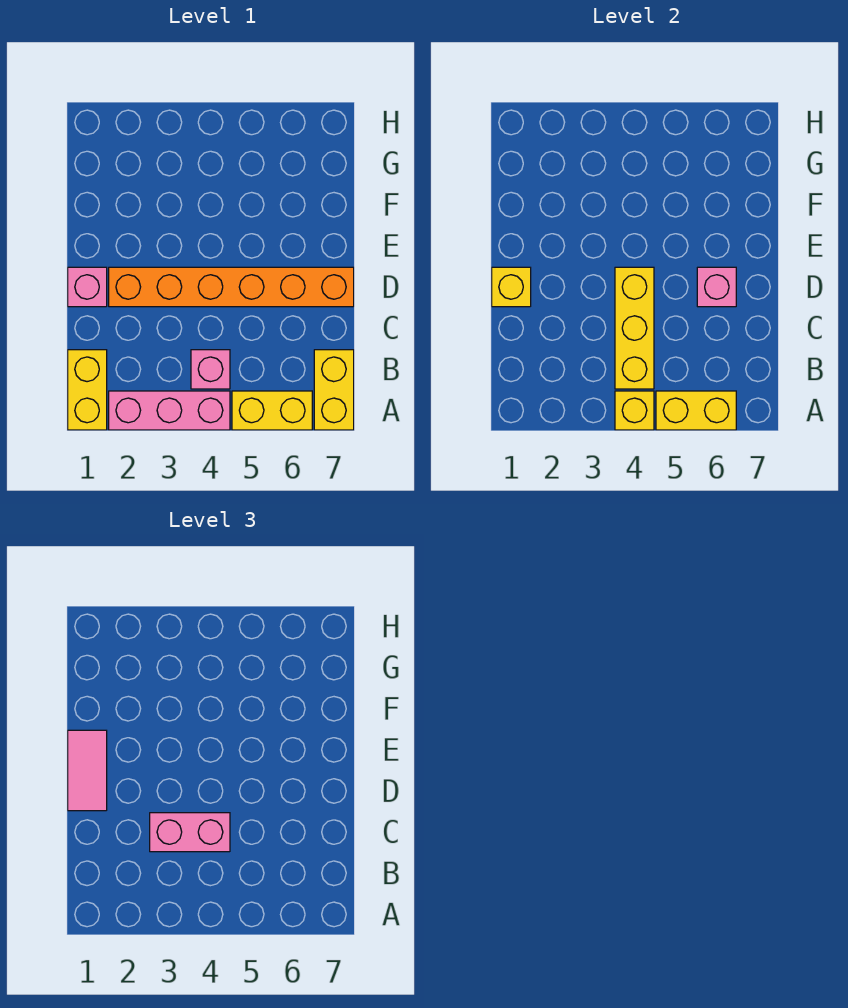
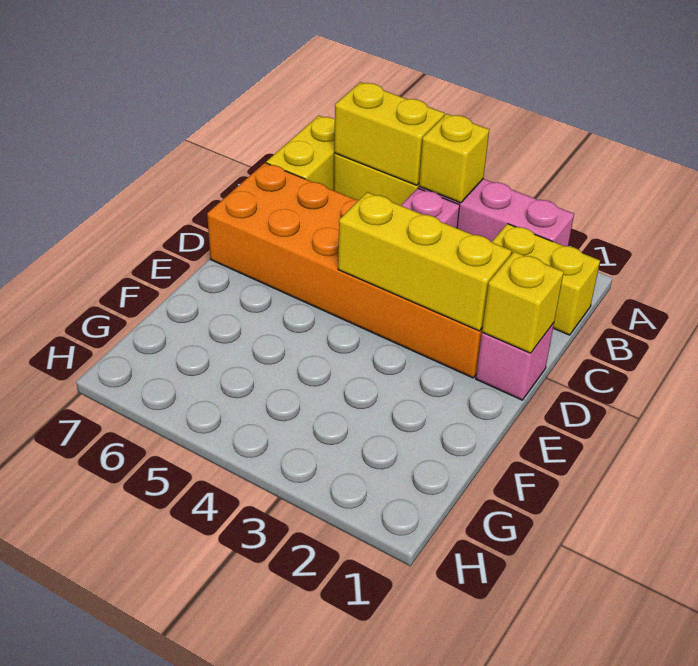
yellow brick A1:B1 level 1 -> yellow brick B1:B2 level 1
yellow brick B4:D4 level 2 -> yellow brick D2:D4 level 2
pink brick C3:C4 level 3 -> none
pink tile D1:E1 level 3 -> none
orange brick D2:D7 level 1 -> orange brick C2:D7 level 1
pink brick D6 level 2 -> none

